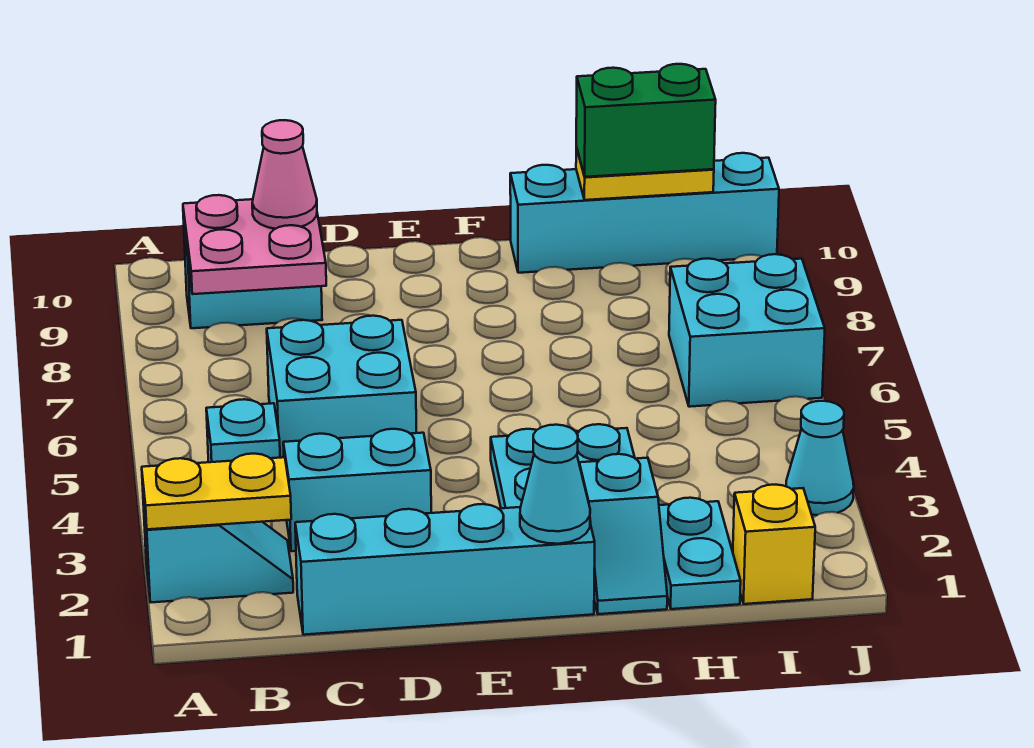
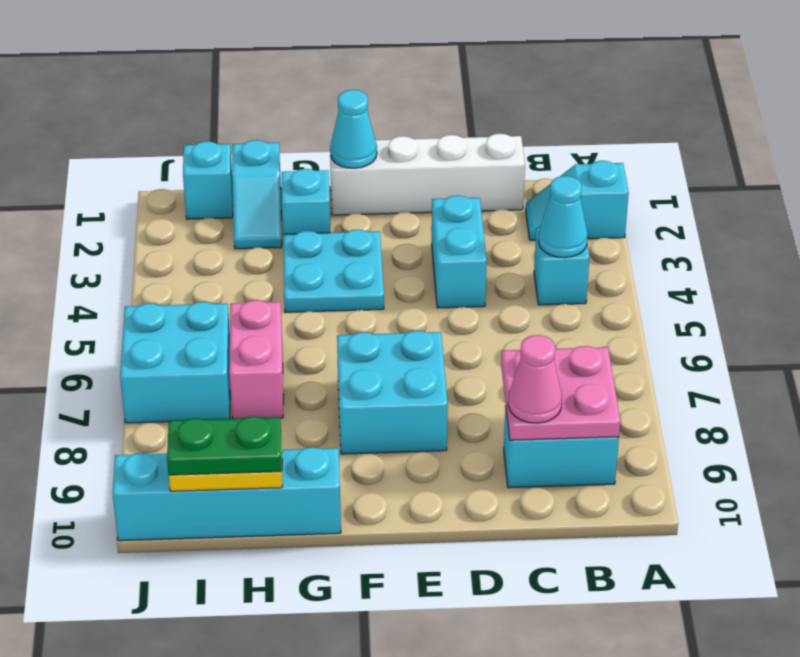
yellow plate A2:B2 level 2 -> none
cyan brick C1:F1 level 1 -> white brick C1:F1 level 1
cyan brick C3:D3 level 1 -> cyan brick D3:D4 level 1
cyan brick C5:D6 level 1 -> cyan brick E7:F8 level 1
cyan plate H1:H2 level 1 -> cyan slope H1:H2 level 1 top 1
none -> pink brick H6:H7 level 1
green brick H10:I10 level 3 -> green plate H10:I10 level 3
yellow brick I1 level 1 -> cyan brick I1 level 1
cyan cone J3 level 1 -> cyan cone B4 level 2

